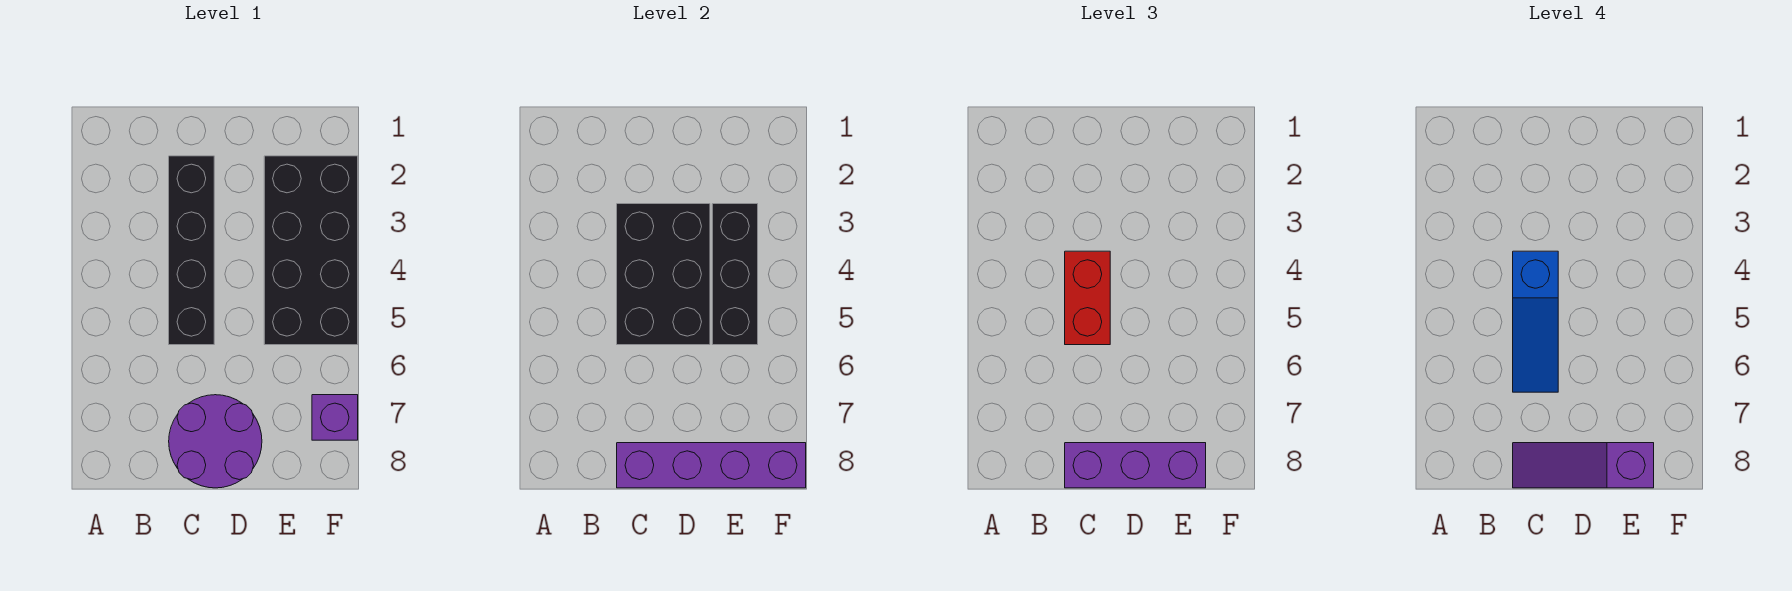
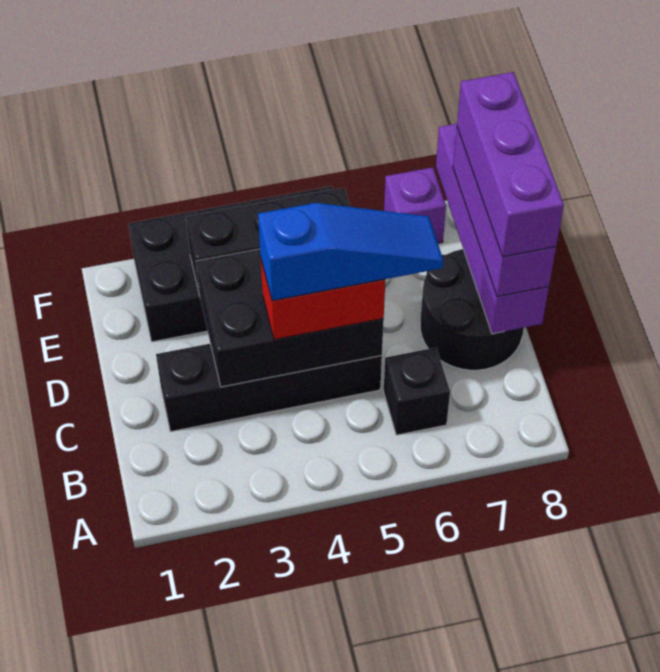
none -> black brick B6 level 1
purple round brick C7:D8 level 1 -> black round brick C7:D8 level 1
purple slope C8:E8 level 4 top E -> purple brick C8:E8 level 4

